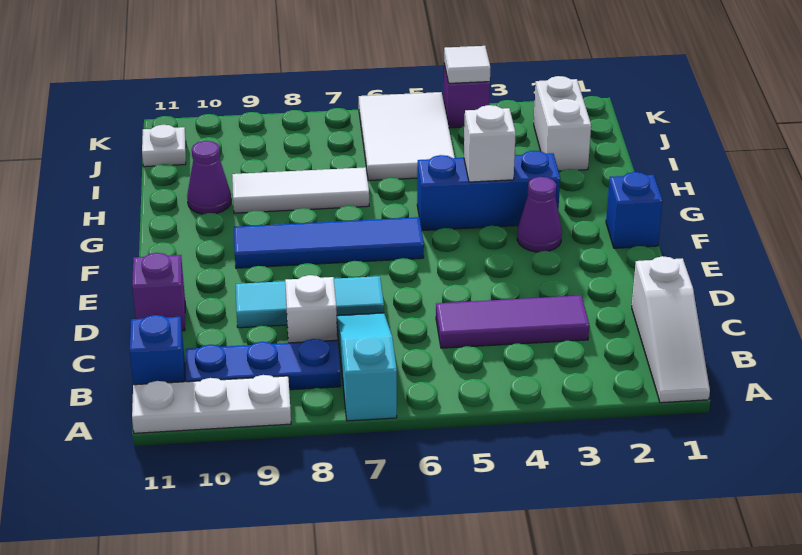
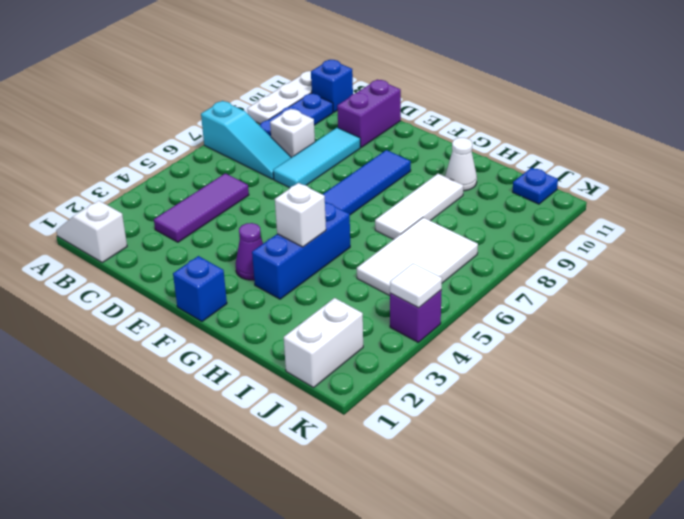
white slope A1:C1 level 1 top C -> white slope A1:B1 level 1 top B
purple brick D11 level 1 -> purple brick D10:D11 level 1
purple cone H10 level 1 -> white cone H10 level 1
white brick I2:J2 level 1 -> white brick J1:J2 level 1
white tile I5:K6 level 1 -> white tile I5:J7 level 1
white plate J11 level 1 -> blue plate J11 level 1

